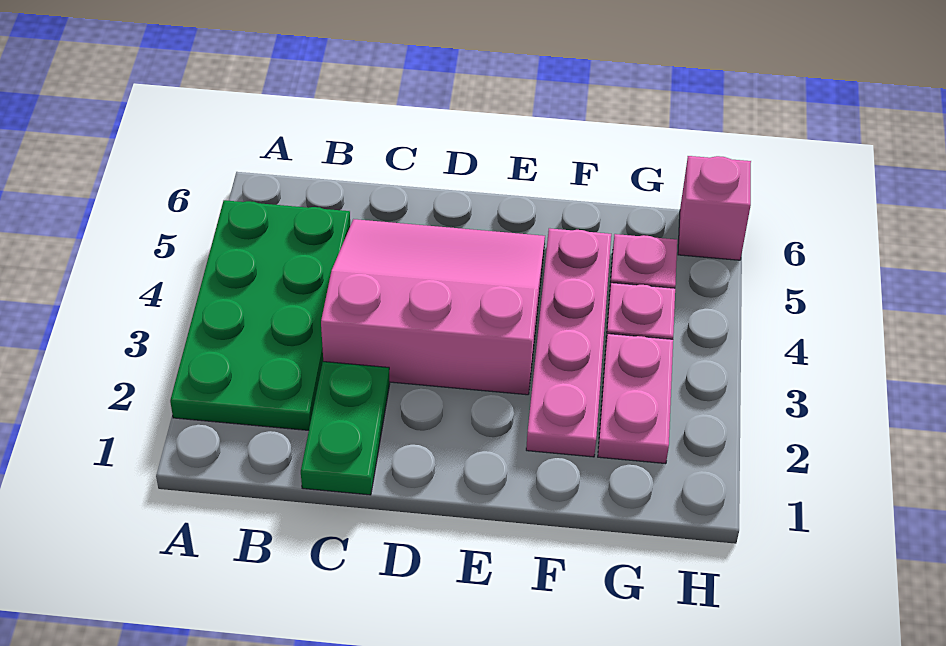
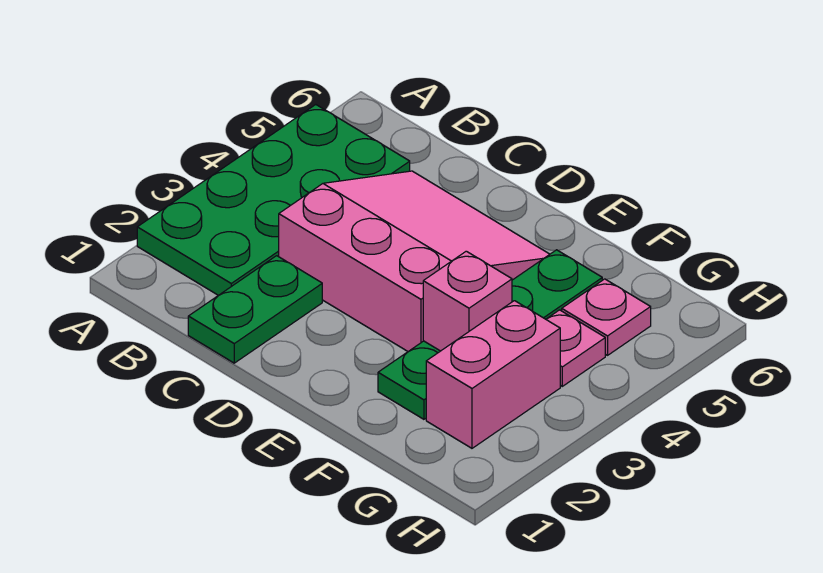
pink plate F2:F5 level 1 -> green plate F2:F5 level 1
pink plate G2:G3 level 1 -> pink brick G2:G3 level 1
pink brick H6 level 1 -> pink brick F3 level 2

